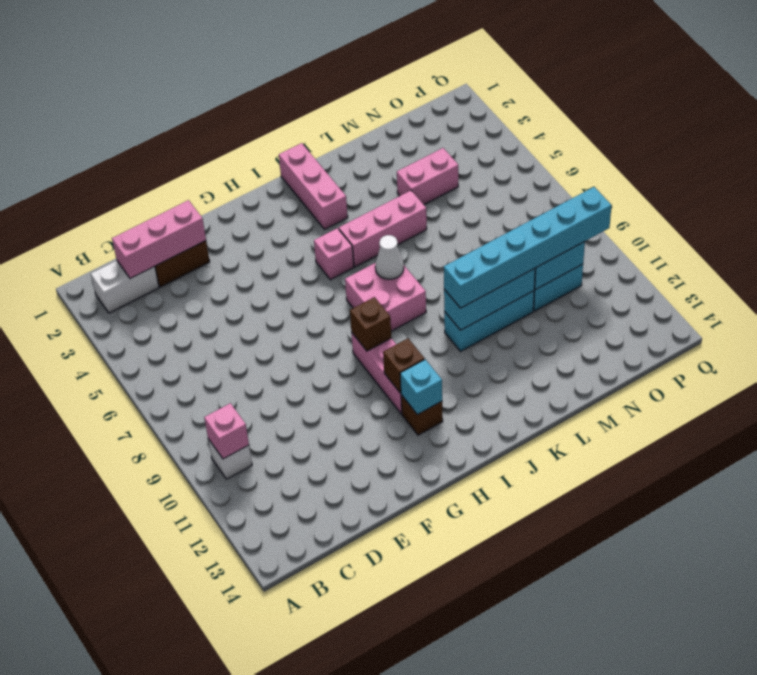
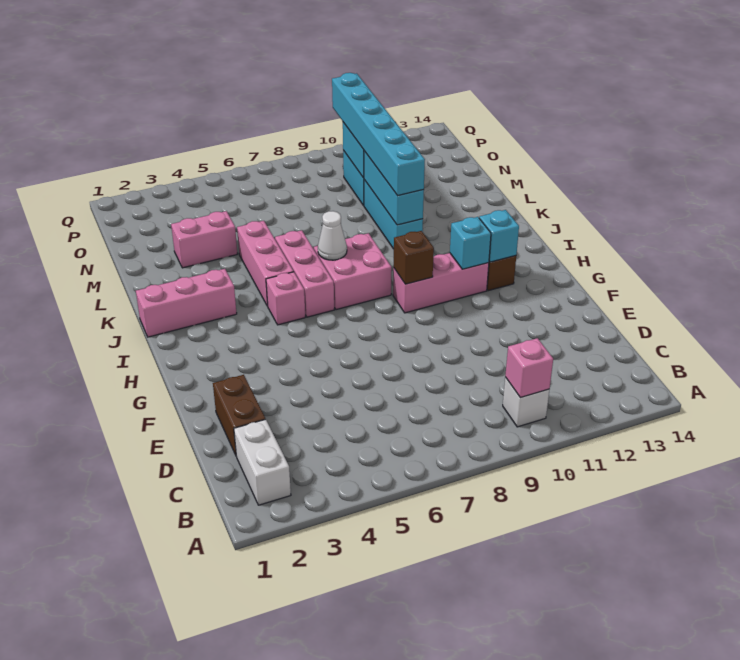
pink brick C2:E2 level 2 -> pink brick I6:K6 level 1
brown brick H11 level 2 -> cyan brick H11 level 2
pink brick M4:N4 level 1 -> pink brick M3:M4 level 1

